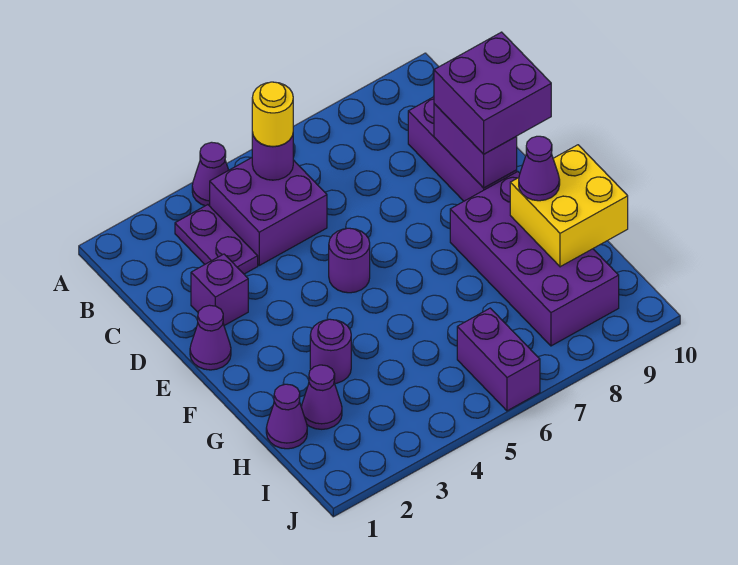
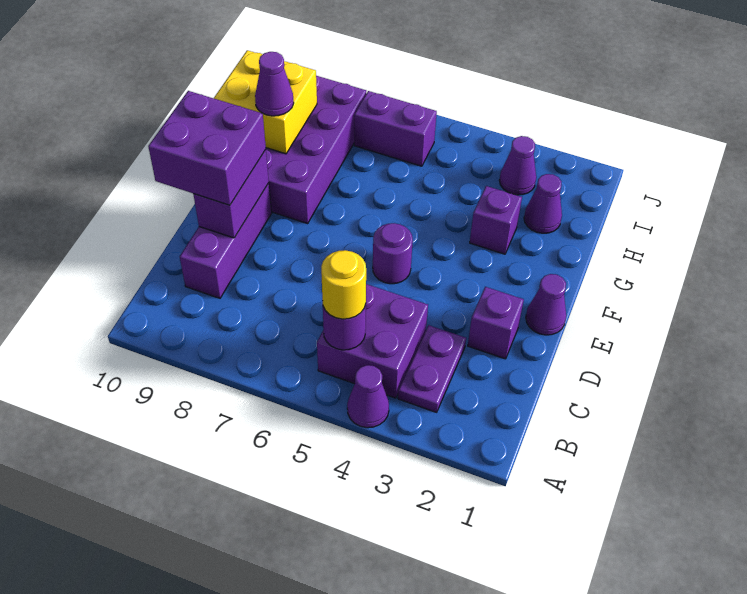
purple round brick G3 level 1 -> purple brick G3 level 1
purple cone H1 level 1 -> purple cone I3 level 1
purple brick I6:J6 level 1 -> purple brick I6:I7 level 1

